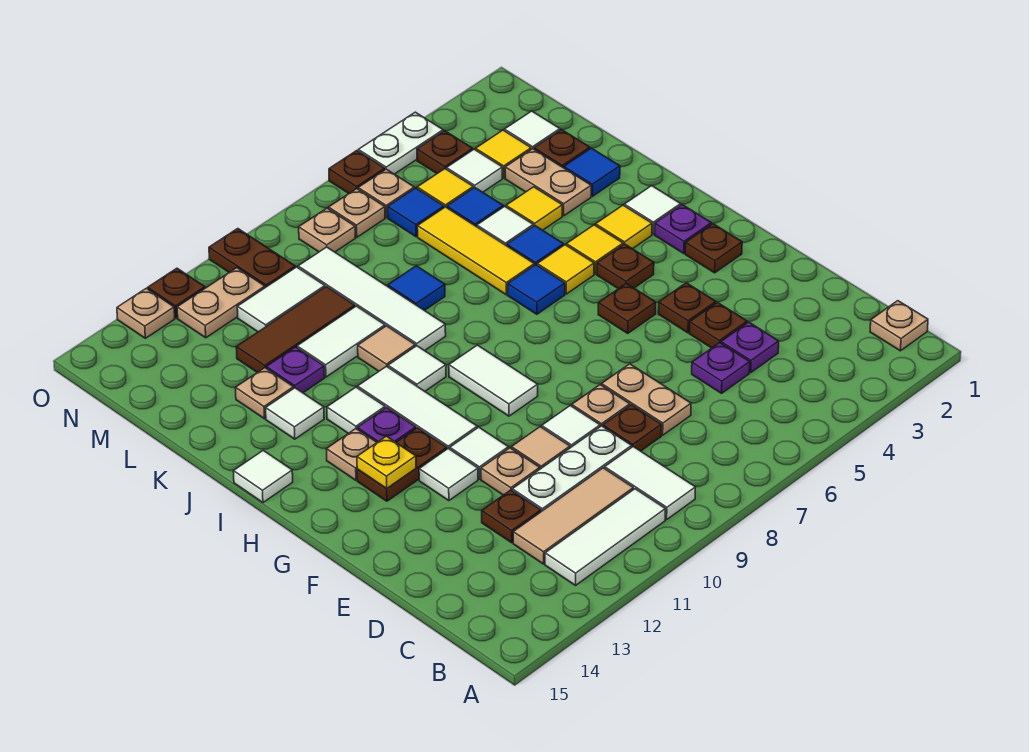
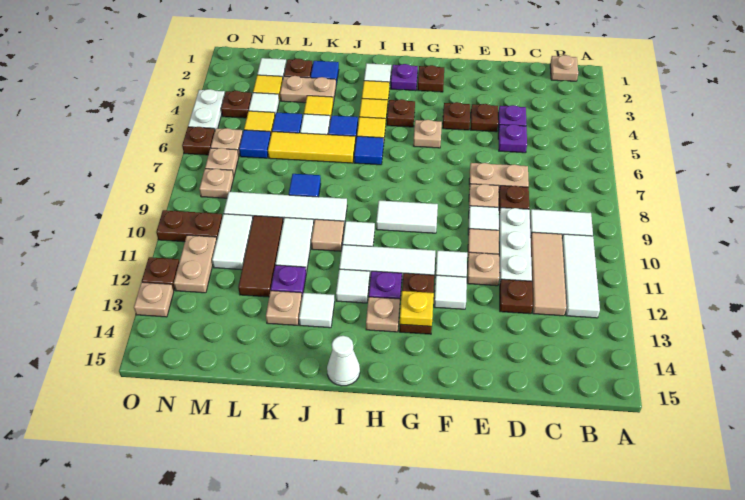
brown plate G5 level 1 -> tan plate G5 level 1
white tile I15 level 1 -> white cone I15 level 1

